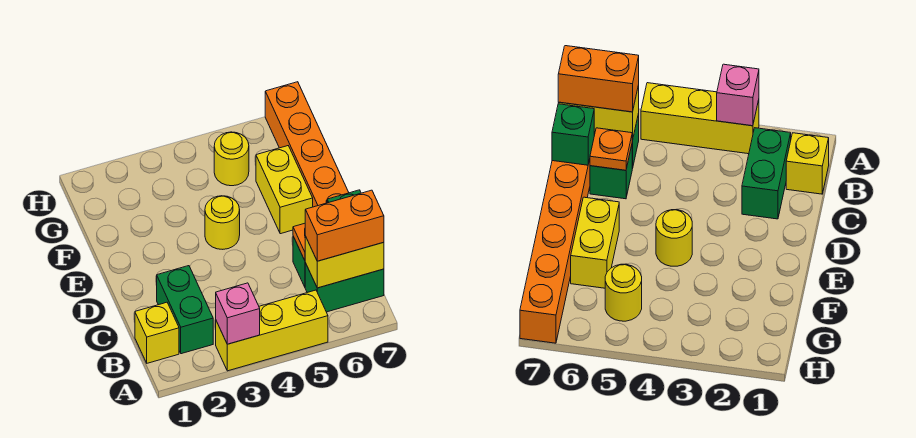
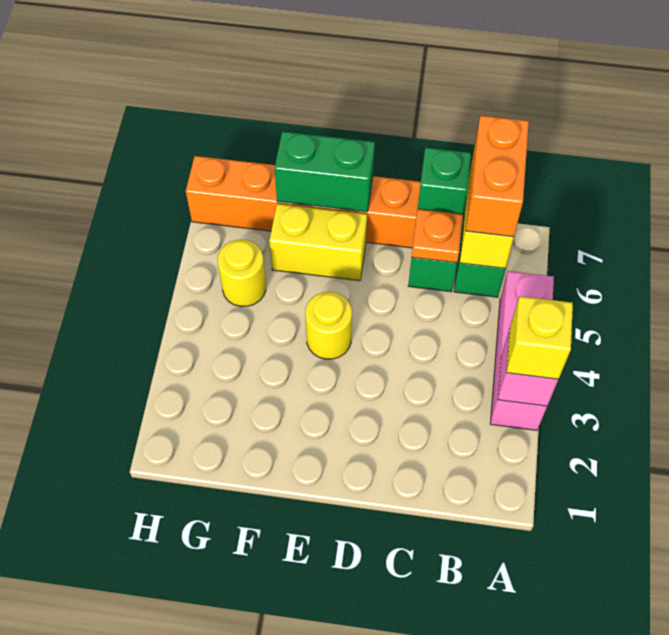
yellow brick A3:A5 level 1 -> pink brick A3:A5 level 1
yellow brick B1 level 1 -> yellow brick A3 level 3
green brick B2:C2 level 1 -> green brick E7:F7 level 2

